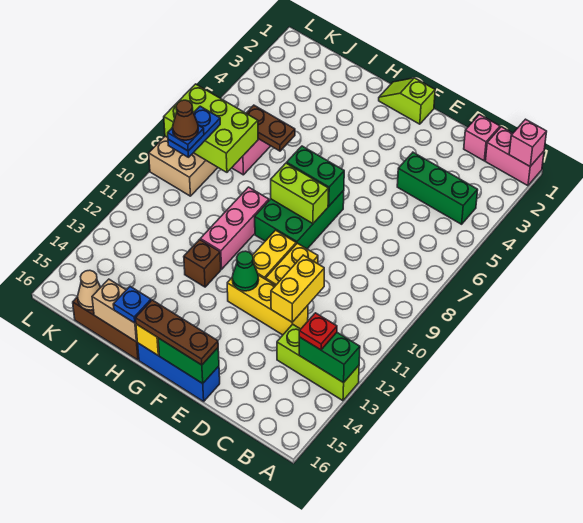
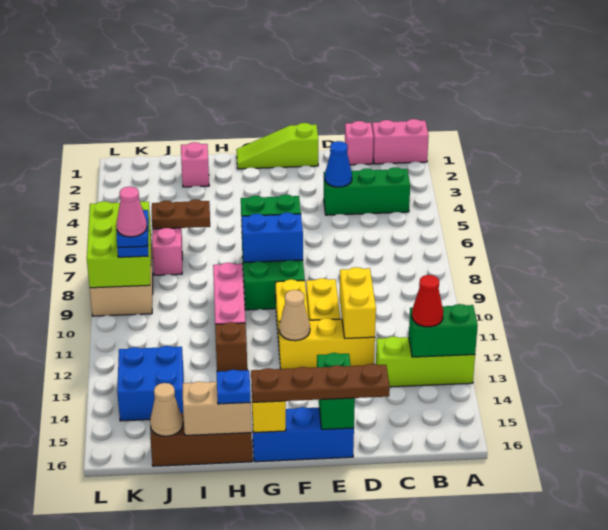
pink brick A1 level 2 -> pink brick I2 level 1
red plate B13 level 3 -> red cone B13 level 3
none -> blue cone D4 level 2
green brick E16:F16 level 2 -> green brick E15:E16 level 2
brown plate E16:G16 level 3 -> brown plate D16:G16 level 3
lime slope F1:G1 level 1 top F -> lime slope E1:G1 level 1 top E
lime brick F8:G8 level 2 -> blue brick F8:G8 level 2
green cone F12 level 2 -> tan cone F12 level 2
lime brick J7:L8 level 2 -> lime brick K7:L9 level 2
none -> blue brick J13:K14 level 1
brown cone K9 level 5 -> pink cone K9 level 5

